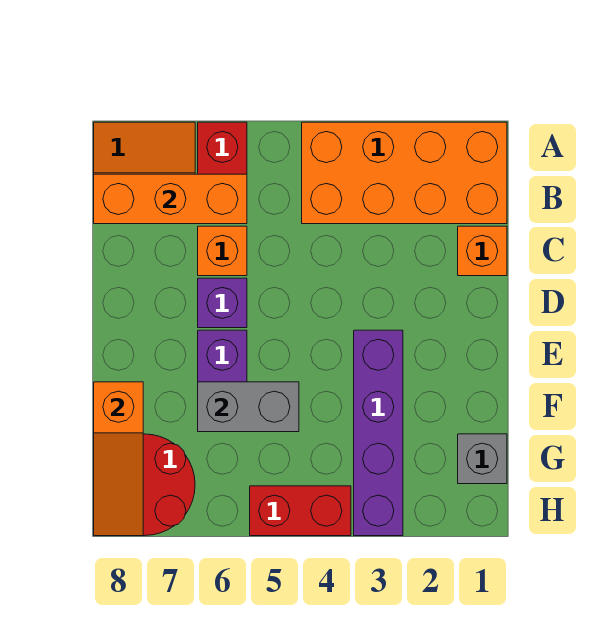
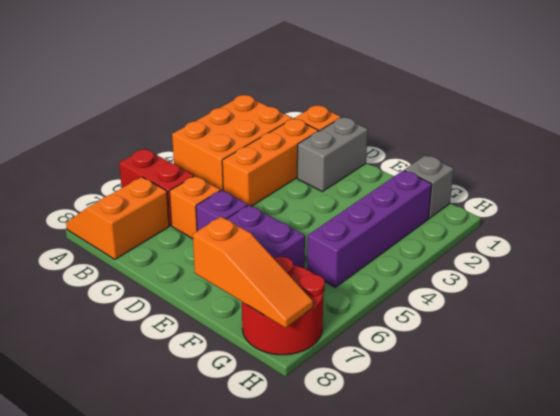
orange brick A1:B4 level 1 -> orange brick A2:B4 level 1
orange brick B6:B8 level 2 -> orange brick C2:C4 level 1
purple brick E3:H3 level 1 -> purple brick G2:G5 level 1
grey brick F5:F6 level 2 -> grey brick D1:D2 level 1
red brick H4:H5 level 1 -> none

